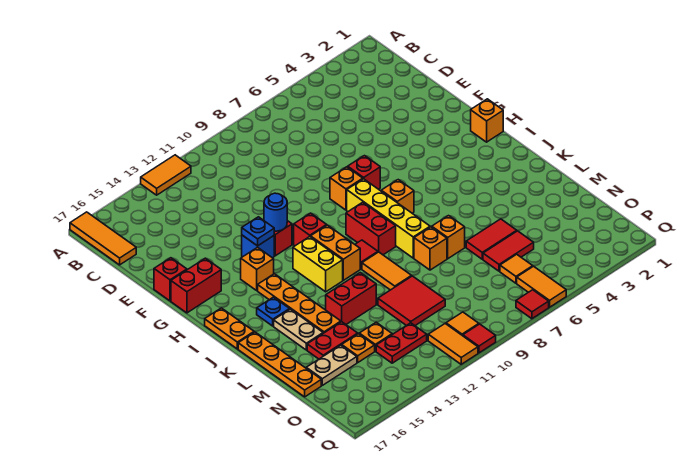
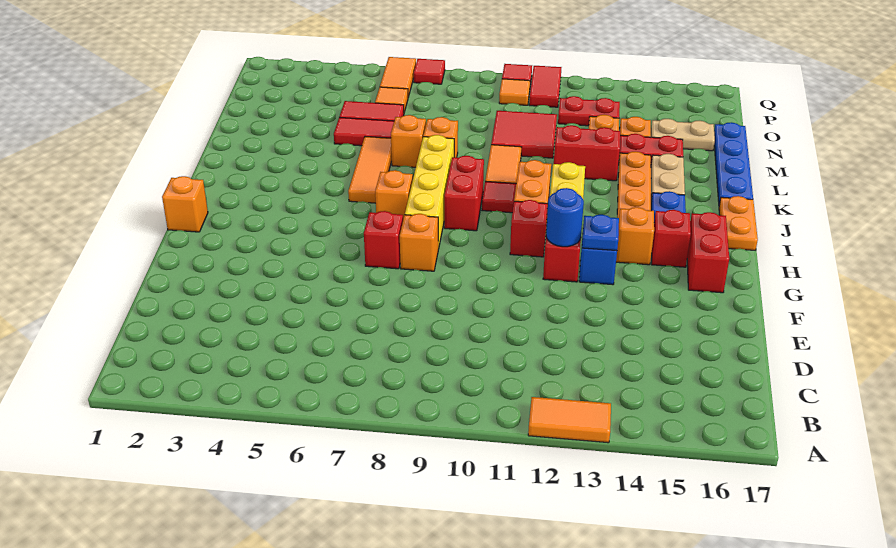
orange tile A17:C17 level 1 -> orange tile J6:L6 level 1
red brick F17 level 1 -> red brick H15 level 1
red brick G16:G17 level 1 -> red brick G16:H16 level 1
orange plate K17:N17 level 1 -> blue plate K17:N17 level 1
orange tile P11:Q11 level 1 -> red tile P11:Q11 level 1

